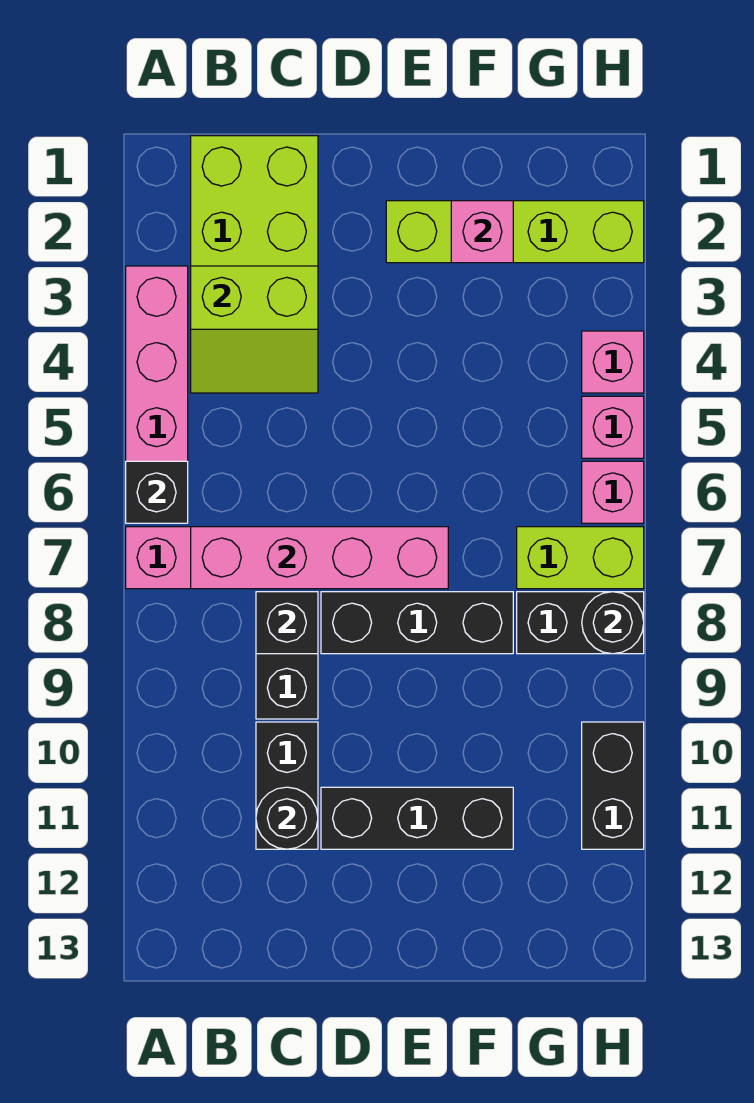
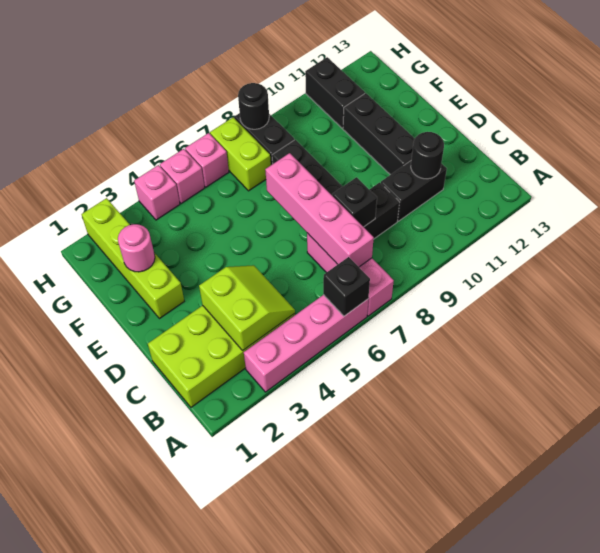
pink brick F2 level 2 -> pink round brick F2 level 2
black brick H10:H11 level 1 -> black brick G11:H11 level 1

